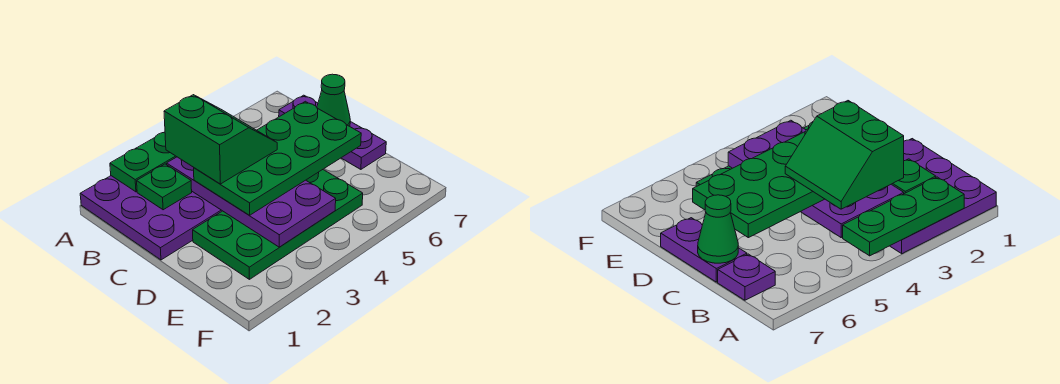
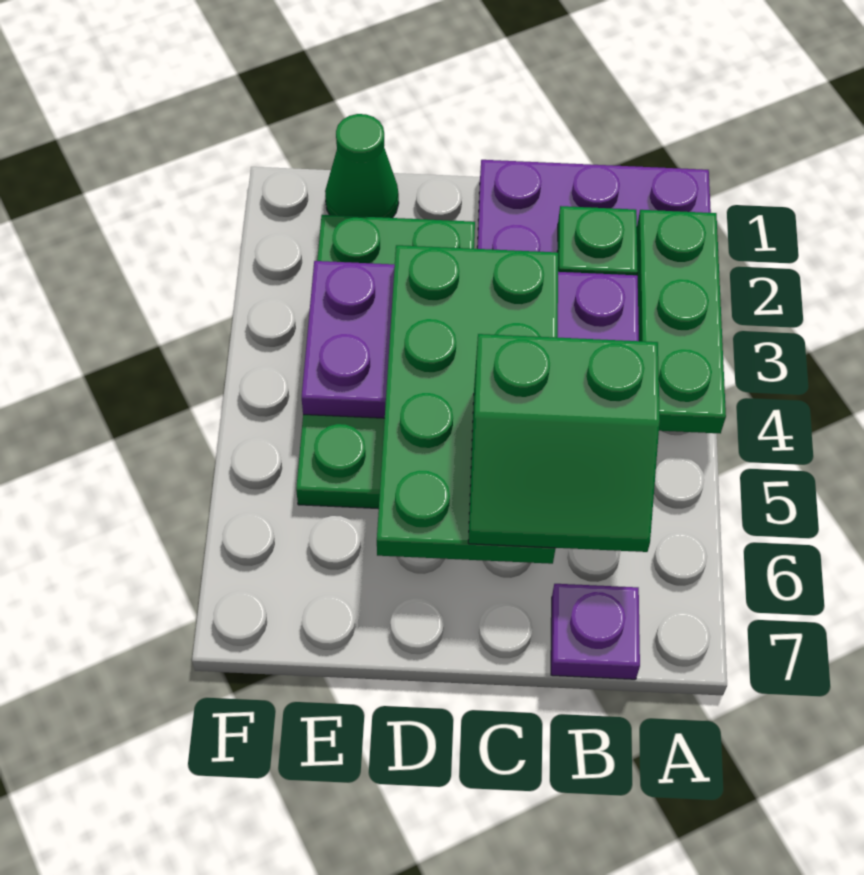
green slope B3:C4 level 4 top 3 -> green slope B5:C6 level 4 top 5
purple plate C7:D7 level 1 -> none
green cone C7 level 2 -> green cone E1 level 1

